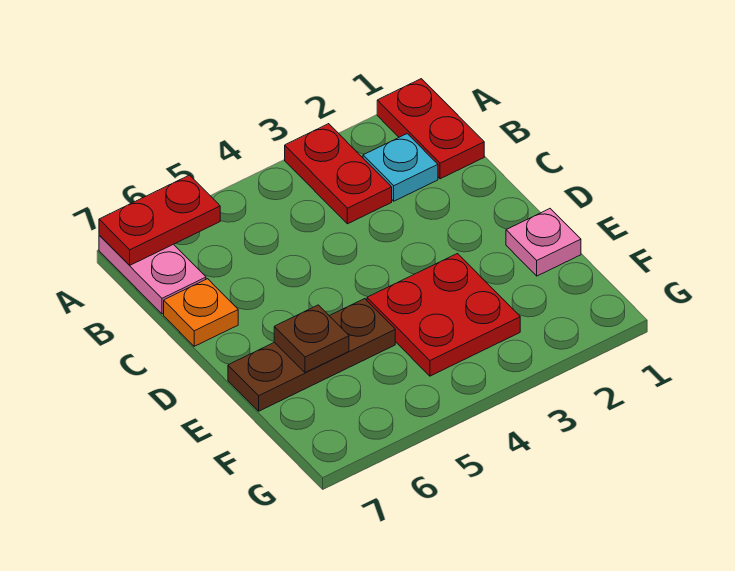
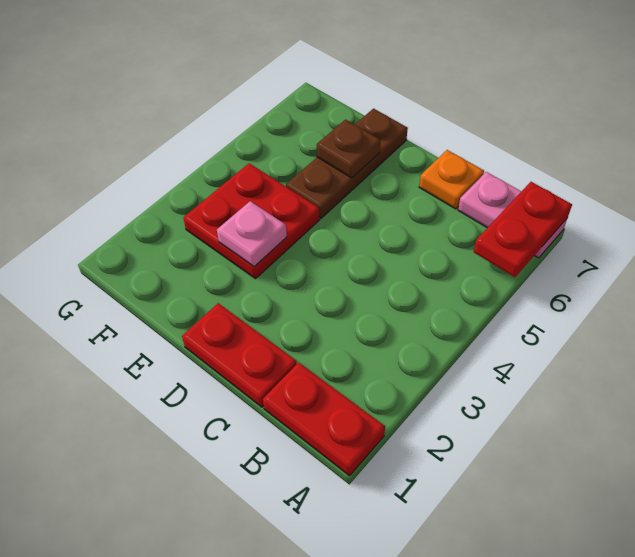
red plate A3:B3 level 1 -> red plate C1:D1 level 1
cyan plate B2 level 1 -> none
pink plate E1 level 1 -> pink plate E3 level 2

